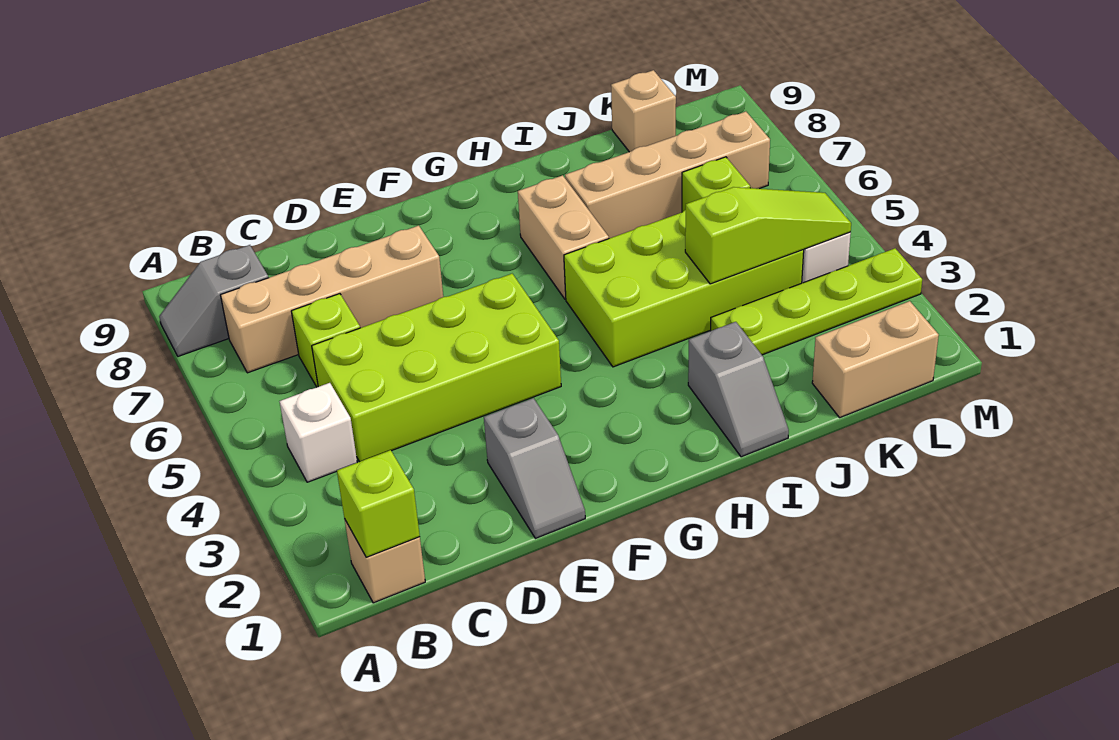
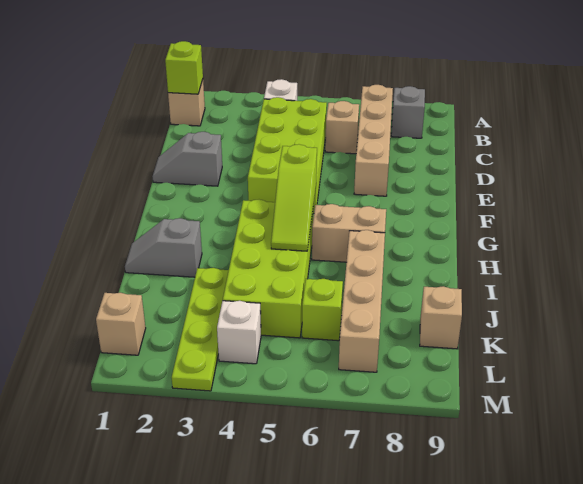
lime brick C6 level 1 -> tan brick C6 level 1
lime slope J4:L4 level 2 top J -> lime slope G5:I5 level 2 top G
tan brick K1:L1 level 1 -> tan brick L1 level 1

